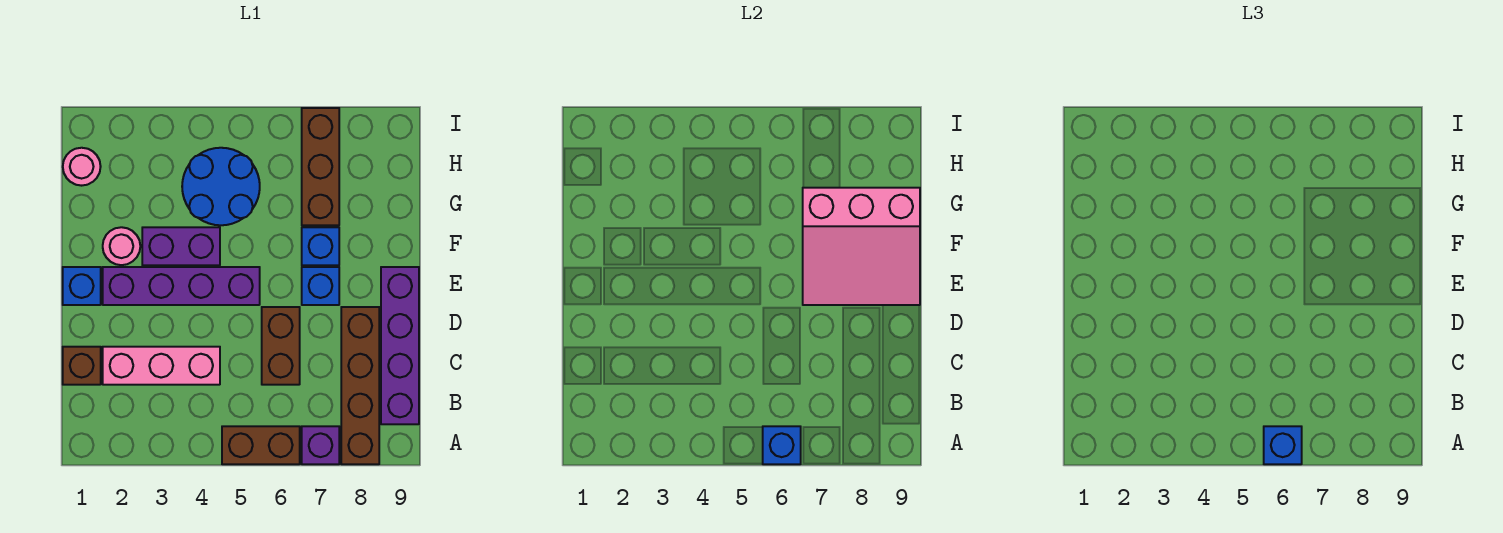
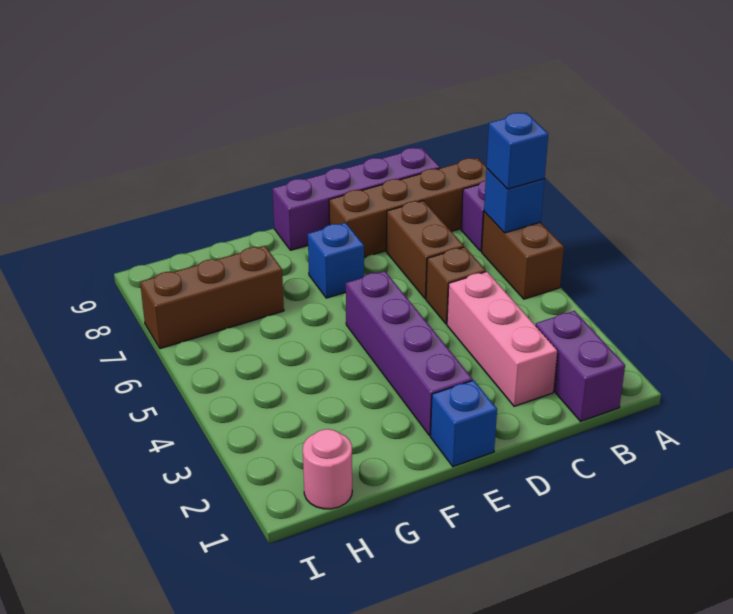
brown brick C1 level 1 -> brown brick C5 level 1
brown brick C6:D6 level 1 -> brown brick C6:C7 level 1
pink slope E7:G9 level 2 top G -> none
pink round brick F2 level 1 -> none
purple brick F3:F4 level 1 -> purple brick B1:B2 level 1
blue brick F7 level 1 -> none
blue round brick G4:H5 level 1 -> none

